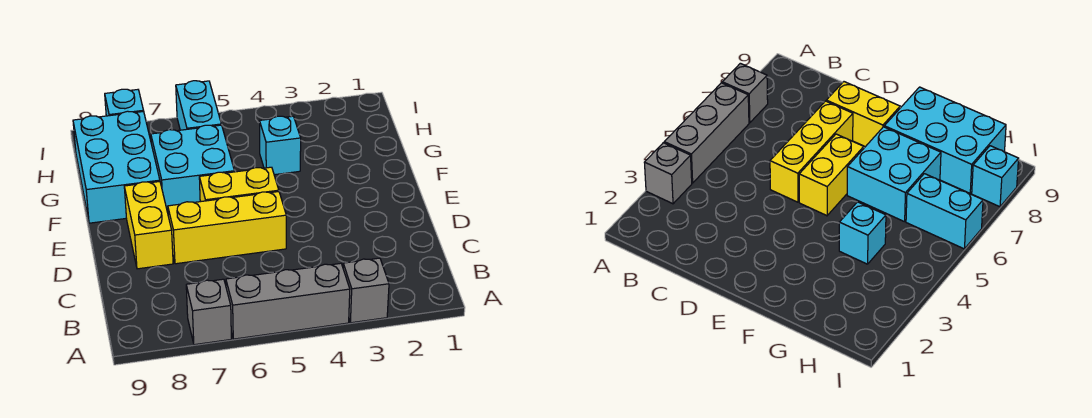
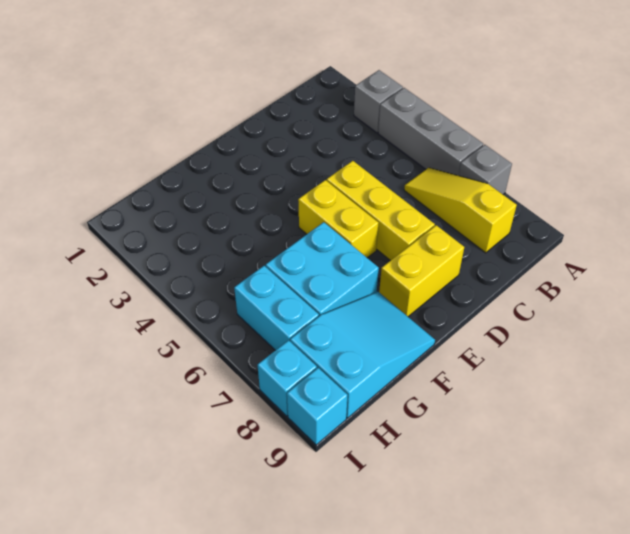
none -> yellow slope B6:B8 level 1 top 8
cyan brick F8:H9 level 1 -> cyan slope F8:H9 level 1 top H
cyan brick G4 level 1 -> cyan brick I9 level 1
cyan brick H6:I6 level 1 -> cyan brick H6:H7 level 1

